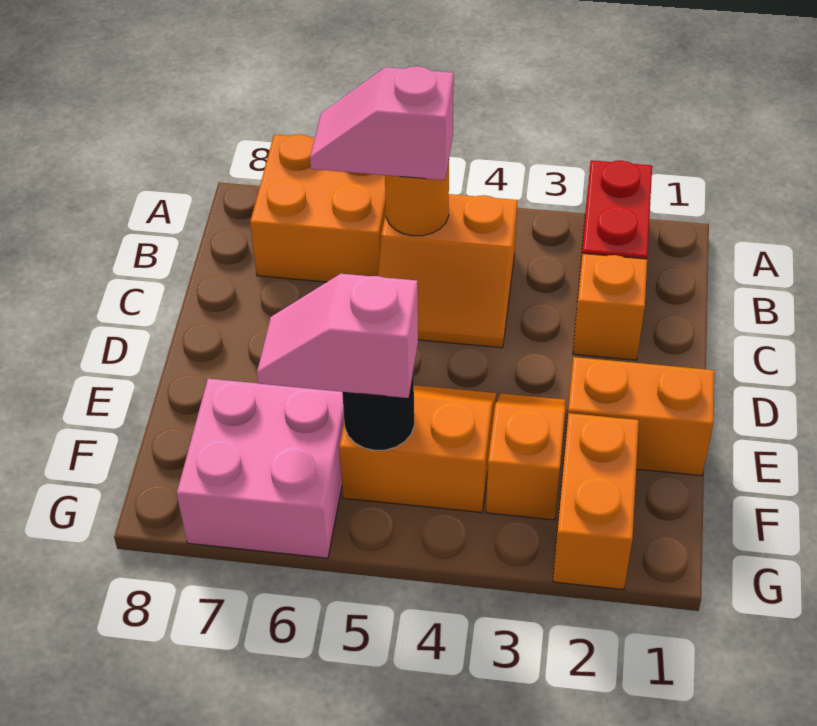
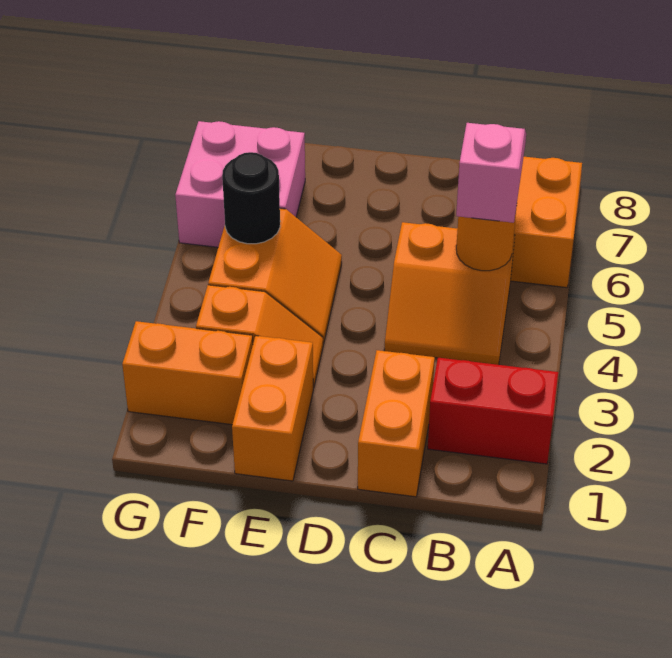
orange slope B4:C5 level 1 top B -> orange slope B4:C5 level 1 top 5
orange brick C2 level 1 -> orange brick C1:C2 level 1
pink slope F5:F6 level 3 top 5 -> none

